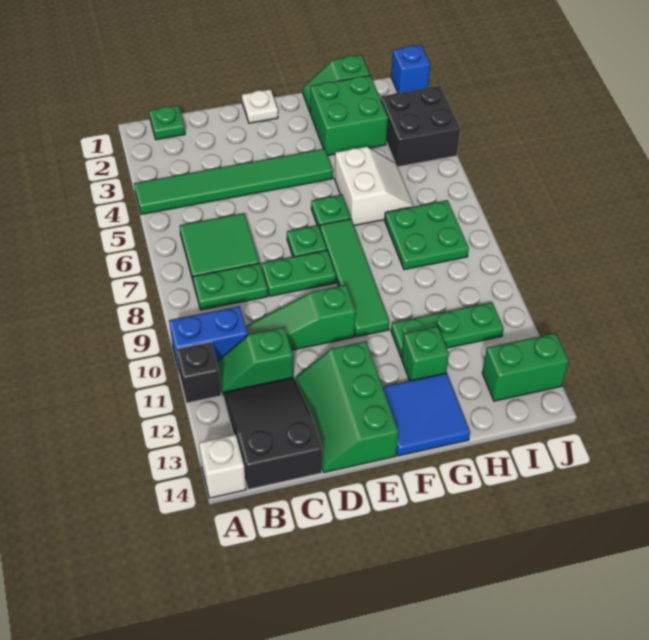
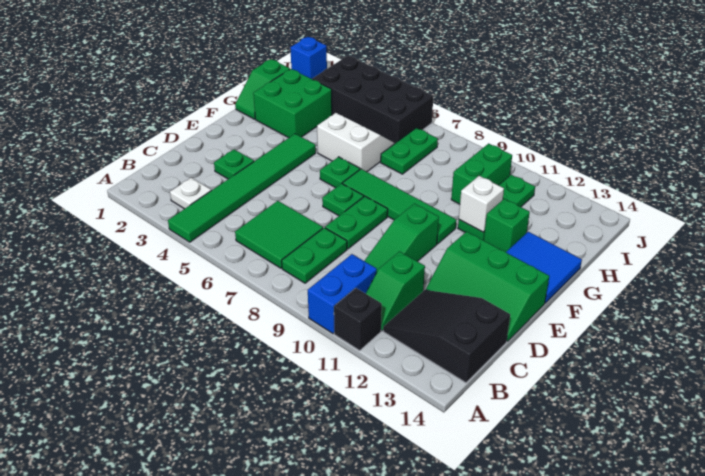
white brick A14 level 1 -> white brick G11 level 2
green plate B1 level 1 -> green plate D3 level 1
white plate E1 level 1 -> white plate B3 level 1
green plate H7:I8 level 1 -> green plate H7:I7 level 1
black brick I3:J4 level 1 -> black brick I3:J6 level 1
green brick I13:J13 level 1 -> green brick H10:I10 level 1

